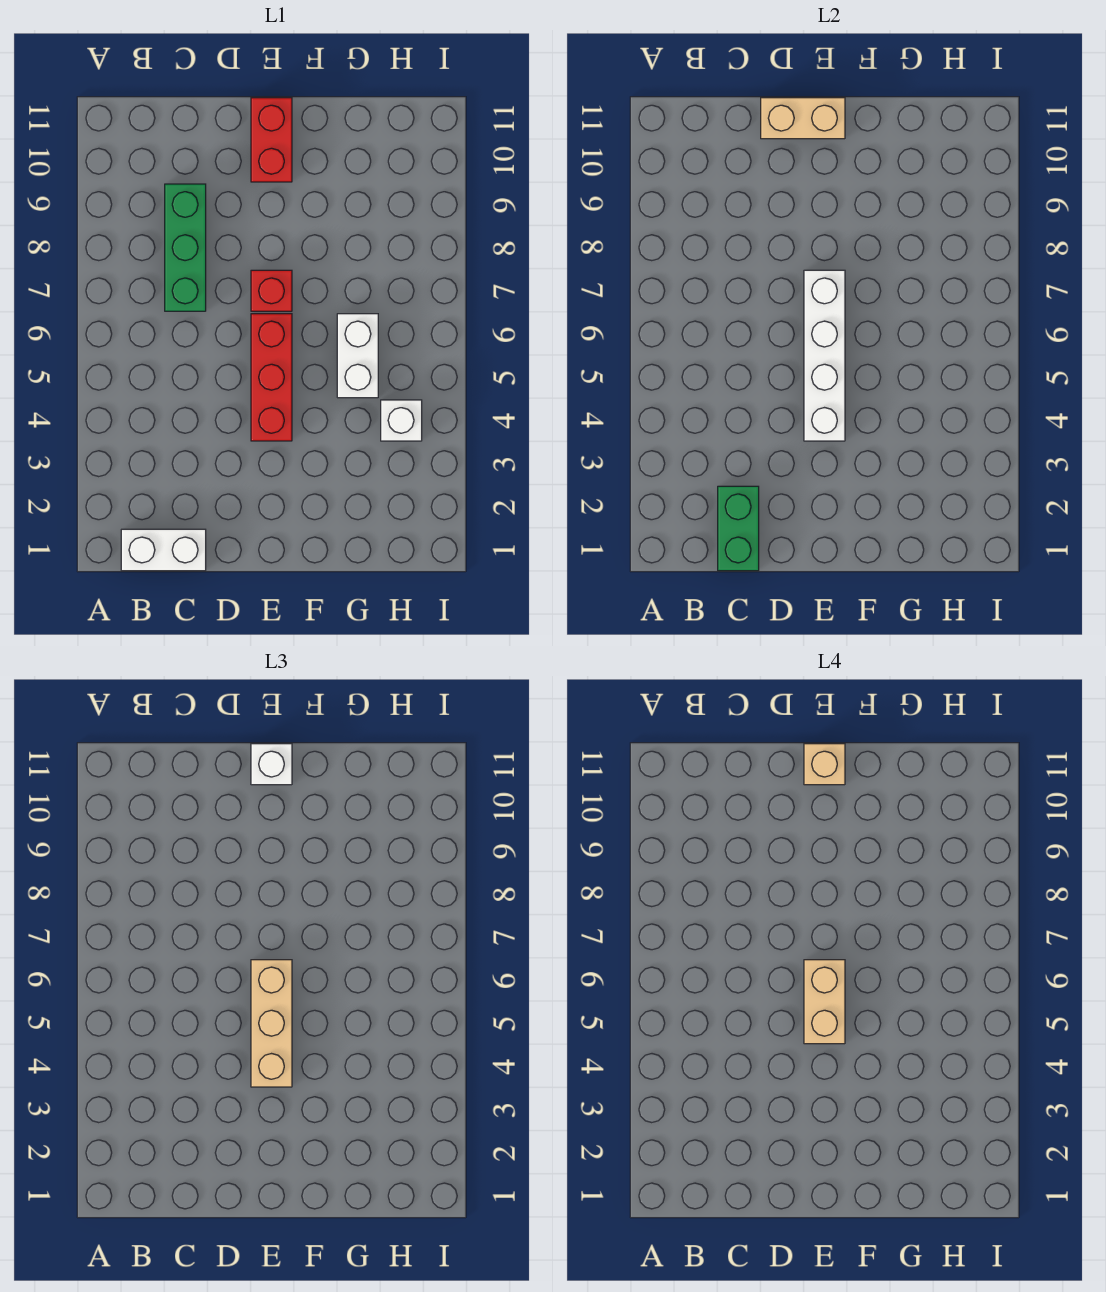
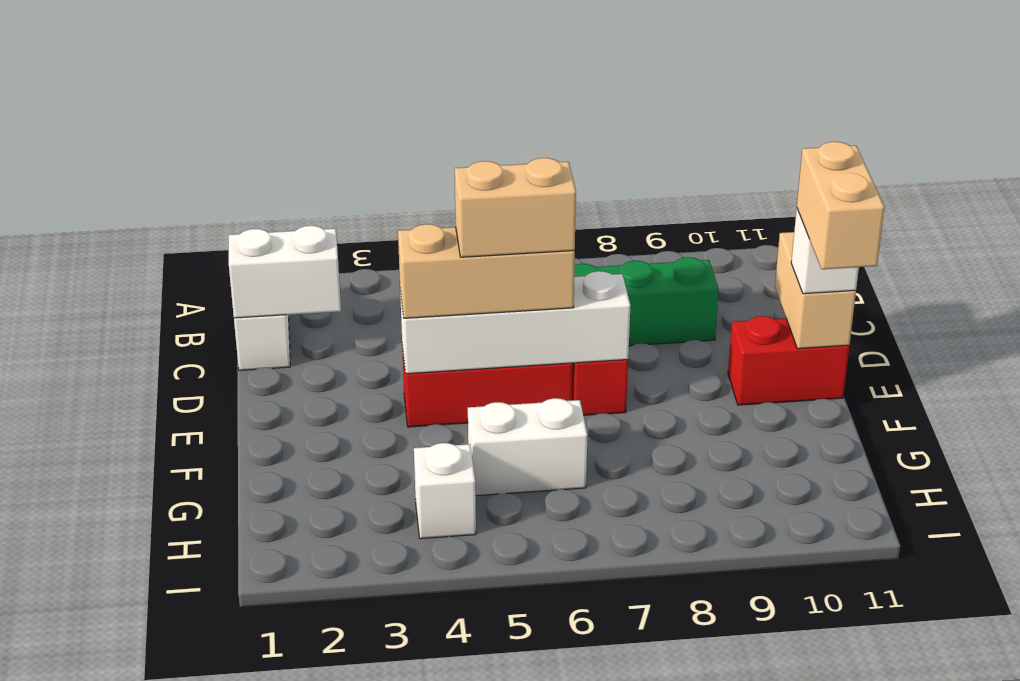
green brick C1:C2 level 2 -> white brick C1:C2 level 2
tan brick E11 level 4 -> tan brick E11:F11 level 4

